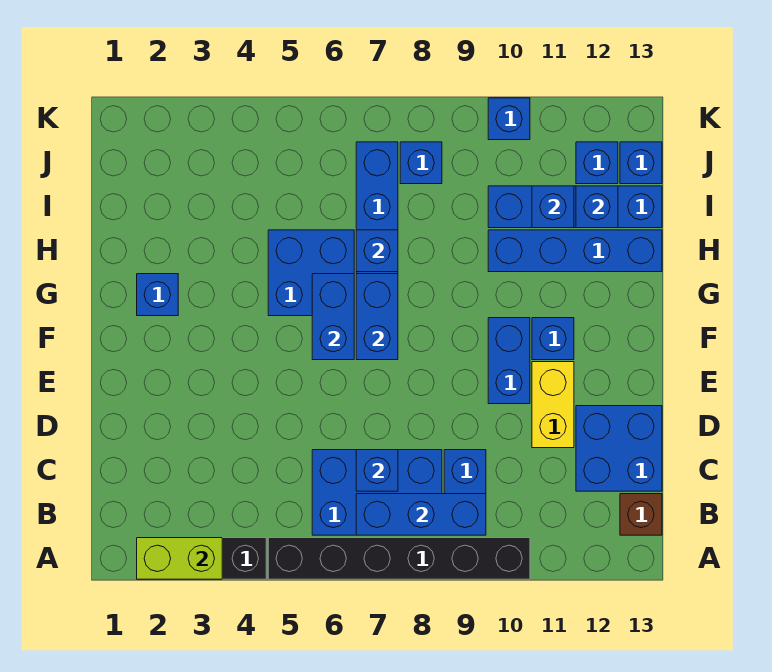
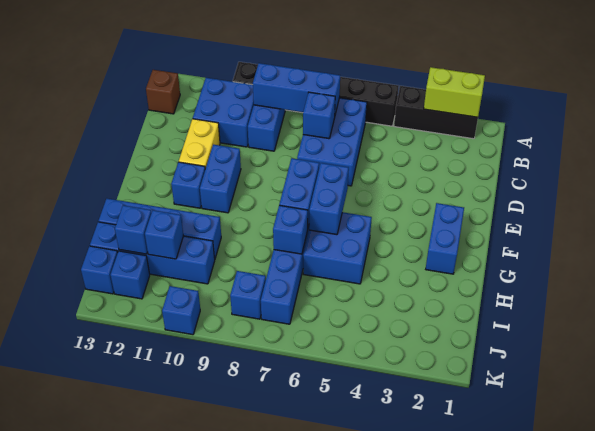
blue brick B6:C8 level 1 -> blue brick B6:D7 level 1
blue brick C12:D13 level 1 -> blue brick B10:C11 level 1
blue brick G2 level 1 -> blue brick F2:G2 level 1

